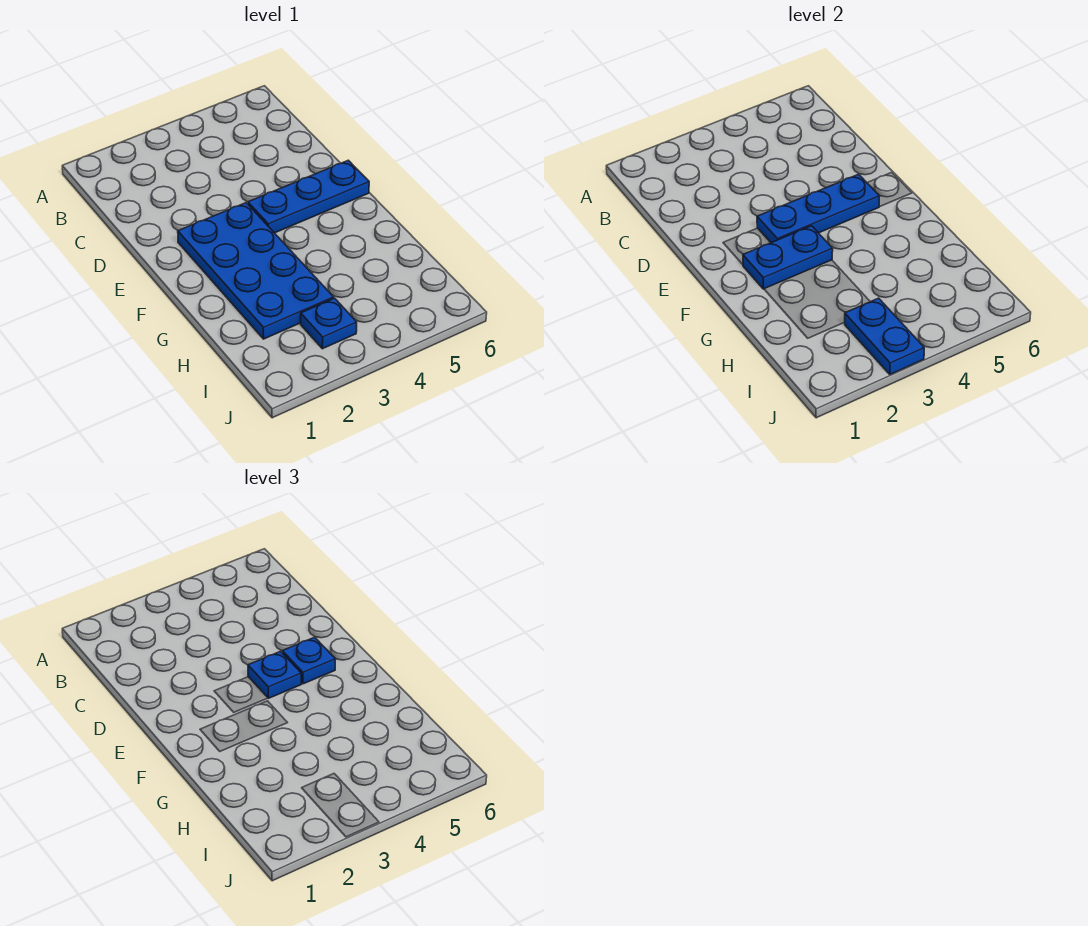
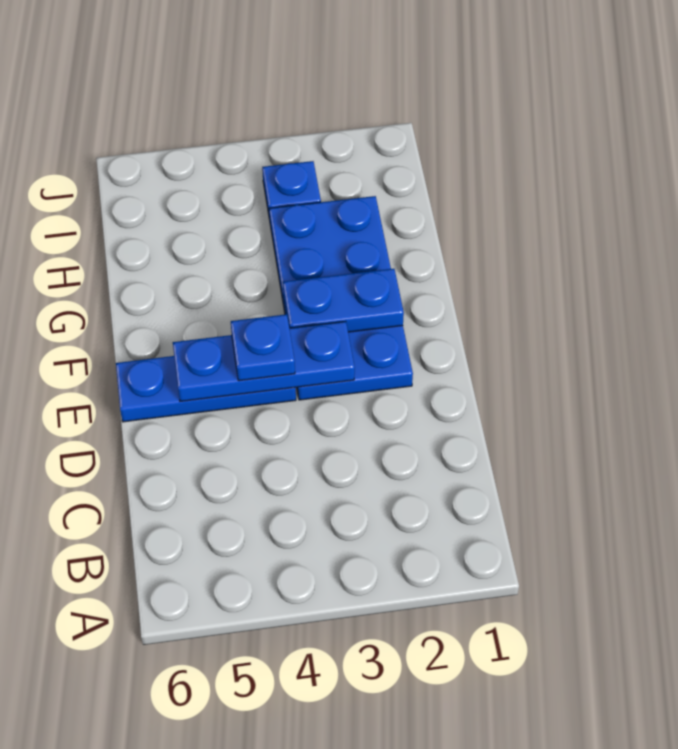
blue plate E5 level 3 -> none
blue plate I3:J3 level 2 -> none

